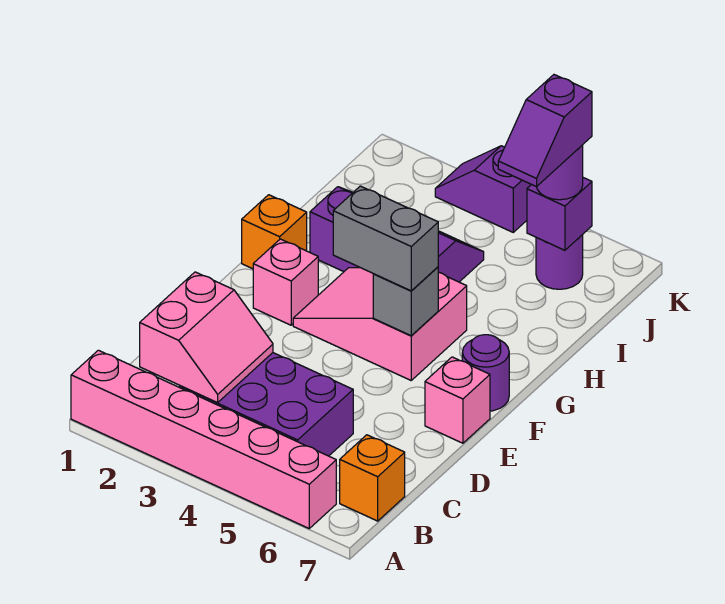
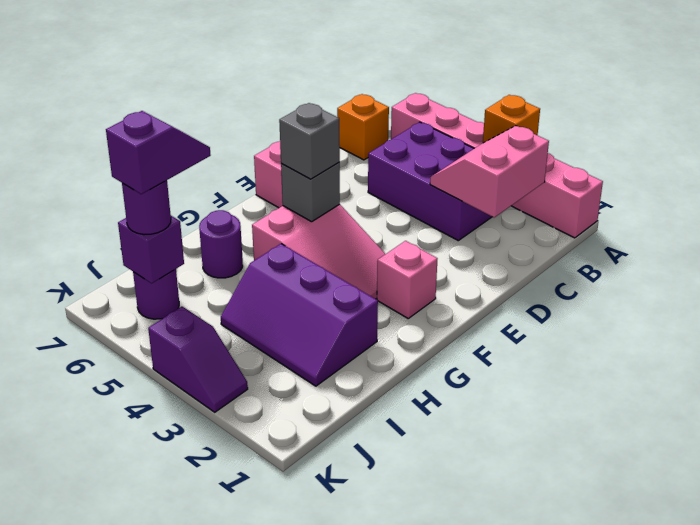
grey brick F4:F5 level 3 -> grey brick F5 level 3
purple round brick F7 level 1 -> purple round brick H6 level 1
orange brick G1 level 1 -> orange brick A3 level 2

